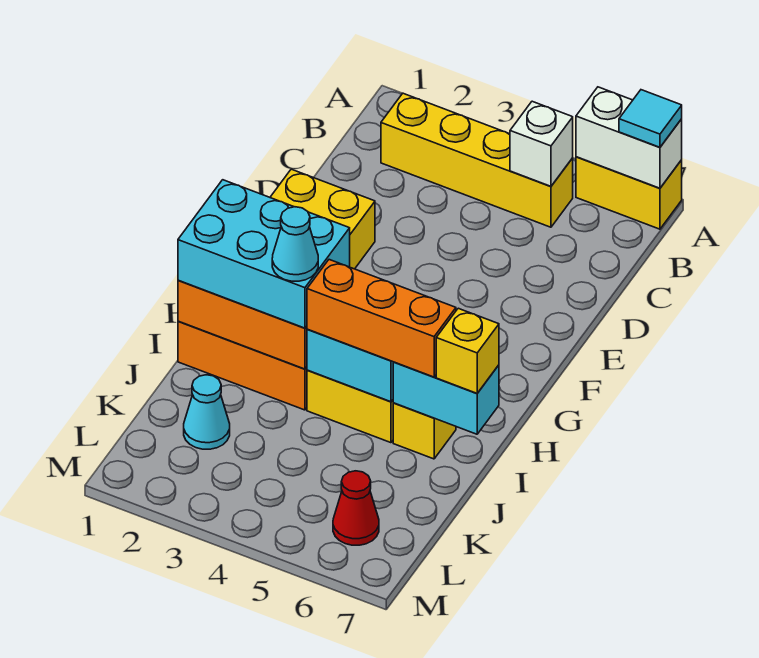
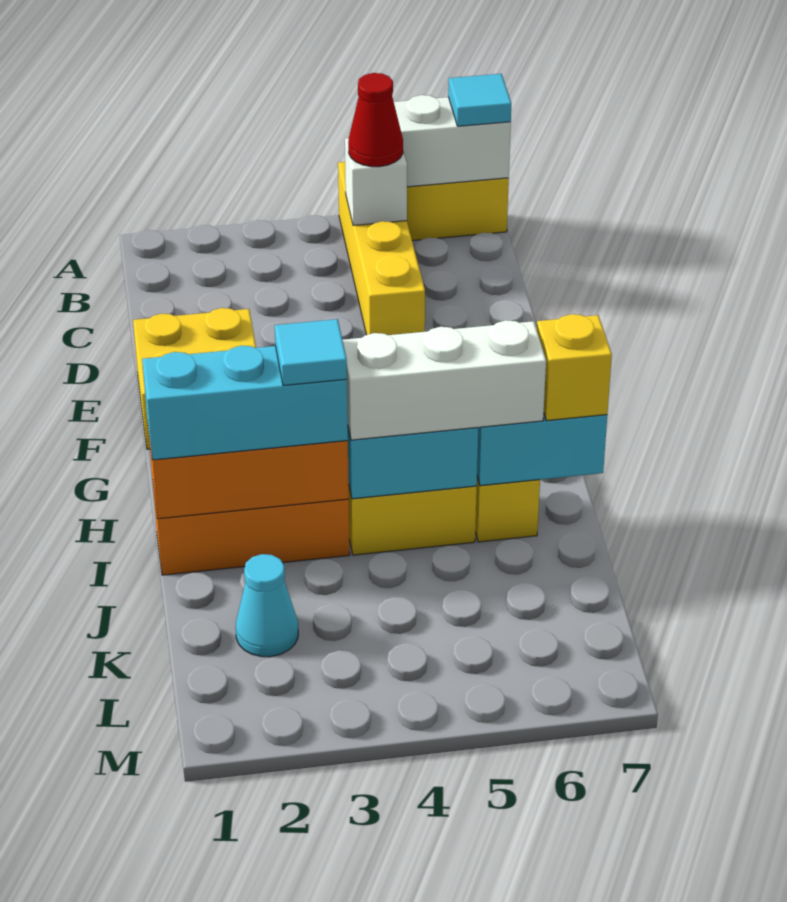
yellow brick B2:B5 level 1 -> yellow brick A5:D5 level 1
cyan brick H1:I3 level 3 -> cyan brick I1:I3 level 3
cyan cone I3 level 4 -> cyan tile I3 level 4
orange brick I4:I6 level 3 -> white brick I4:I6 level 3
red cone L6 level 1 -> red cone B5 level 3

